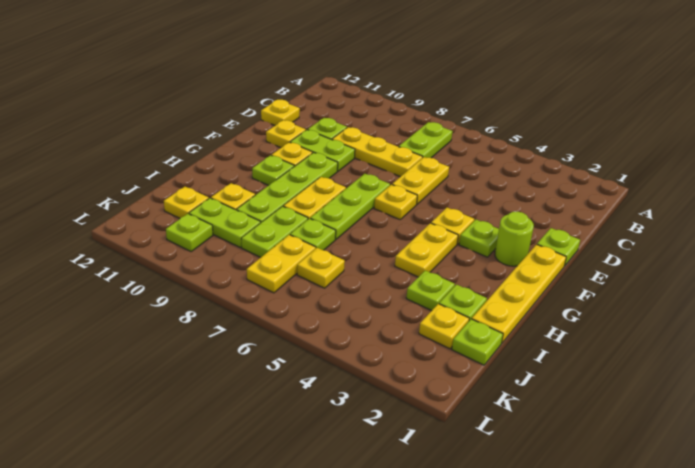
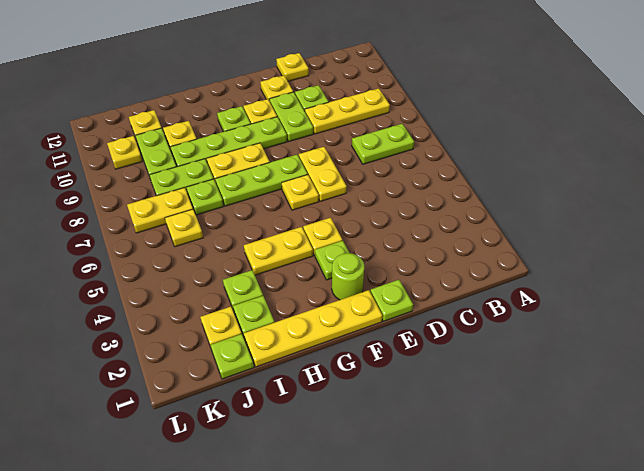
yellow plate D6:E6 level 1 -> yellow plate E6:E7 level 1
yellow plate D7:D9 level 1 -> yellow plate B9:D9 level 1
lime plate K10 level 1 -> yellow plate K10 level 1

